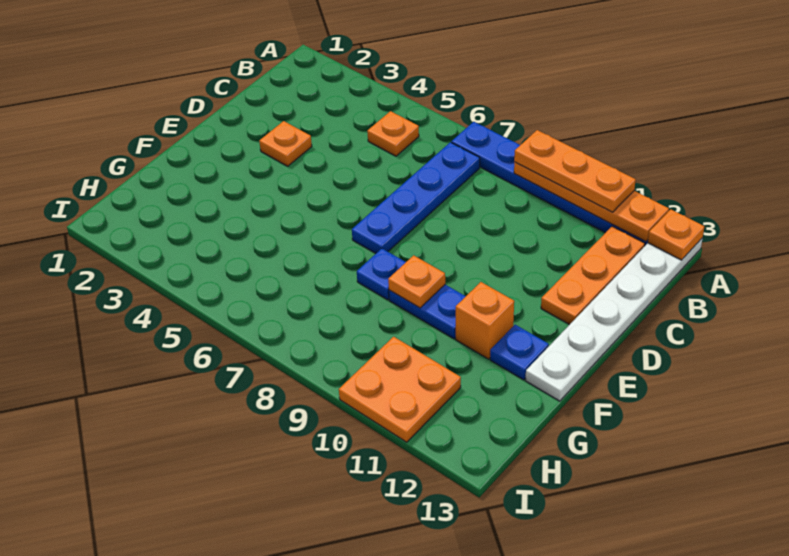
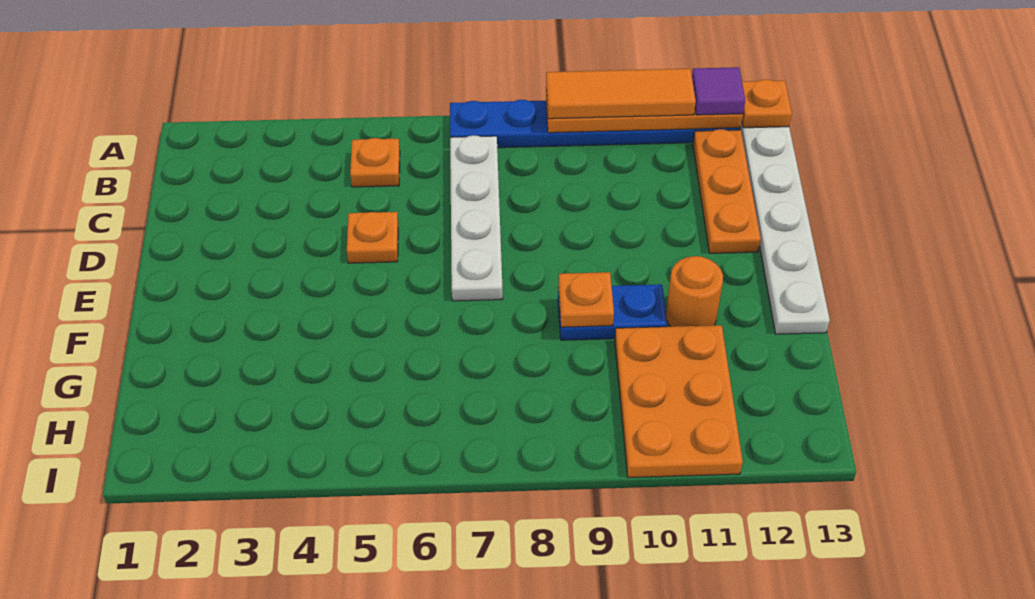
orange plate A9:A11 level 3 -> orange tile A9:A11 level 3
none -> purple tile A12 level 3
blue plate B7:E7 level 1 -> white plate B7:E7 level 1
orange plate D3 level 1 -> orange plate D5 level 1
blue plate F8 level 1 -> none
orange brick F11 level 1 -> orange round brick F11 level 1
blue plate F12 level 1 -> none
orange plate H10:I11 level 1 -> orange plate G10:I11 level 1

